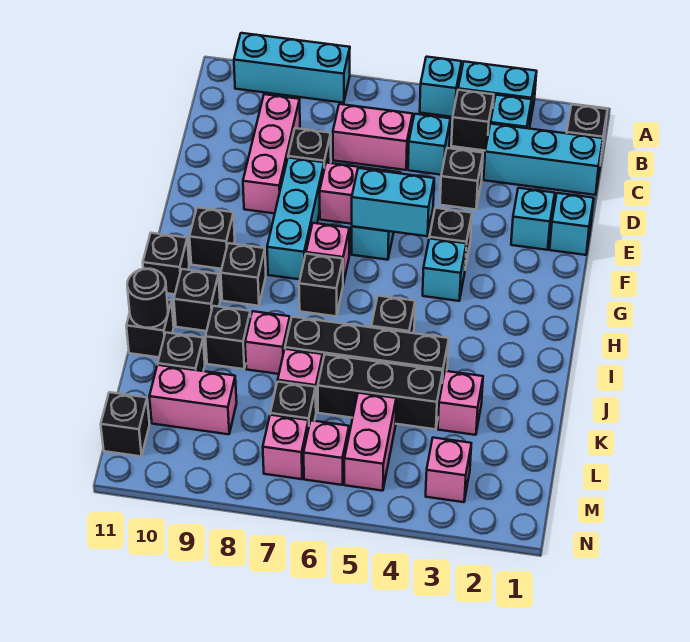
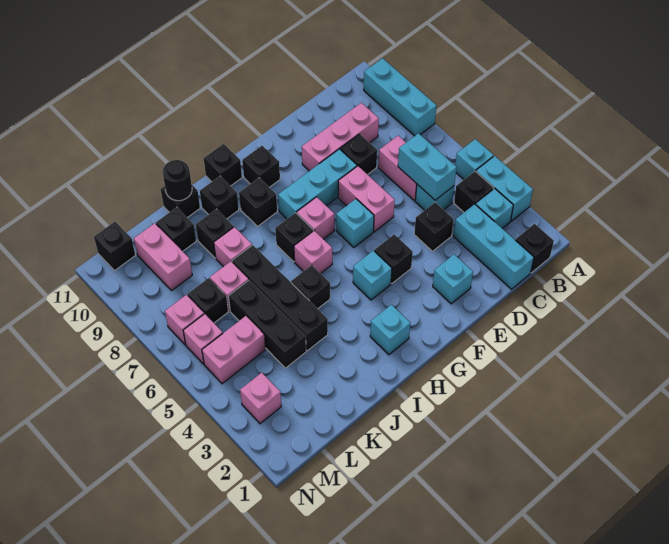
cyan brick E1 level 1 -> cyan brick H2 level 1
cyan brick F5:F6 level 2 -> cyan brick C5:C6 level 2
pink brick K3 level 1 -> pink brick H6 level 1

